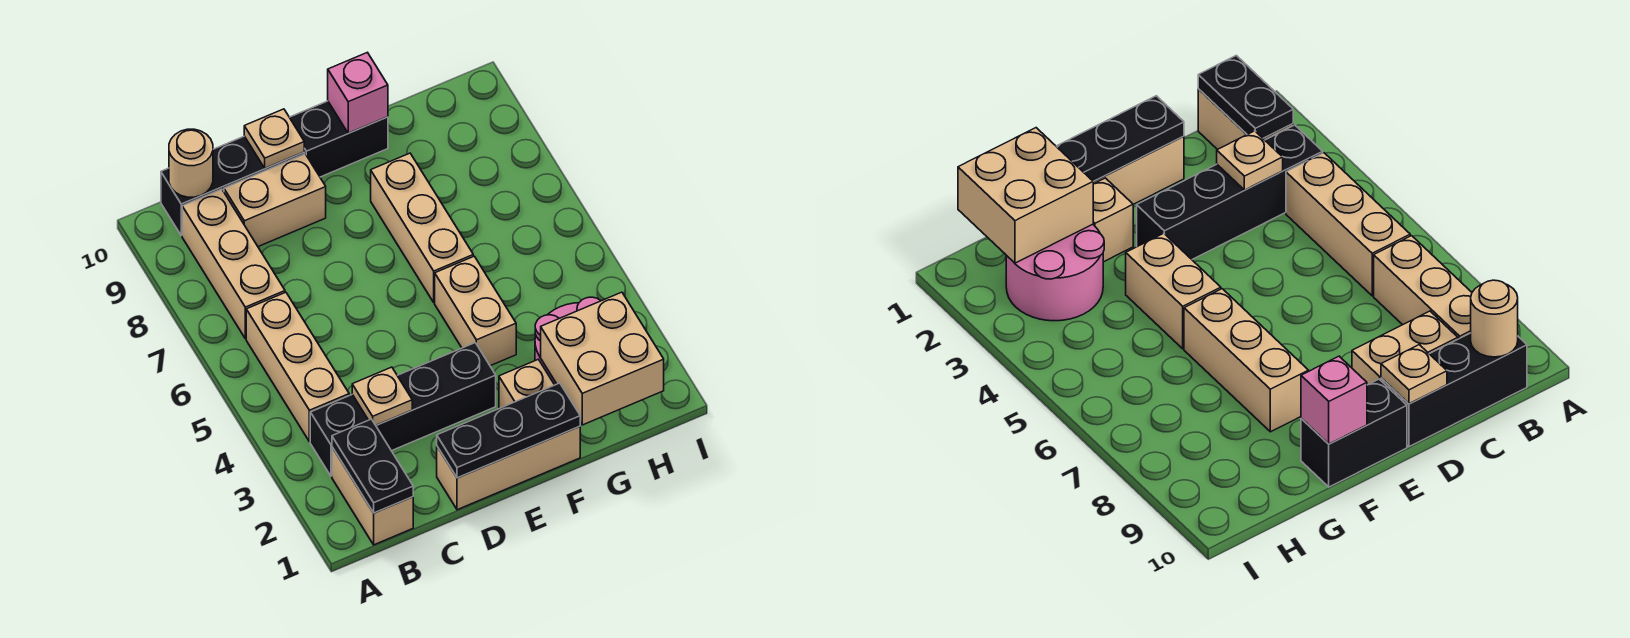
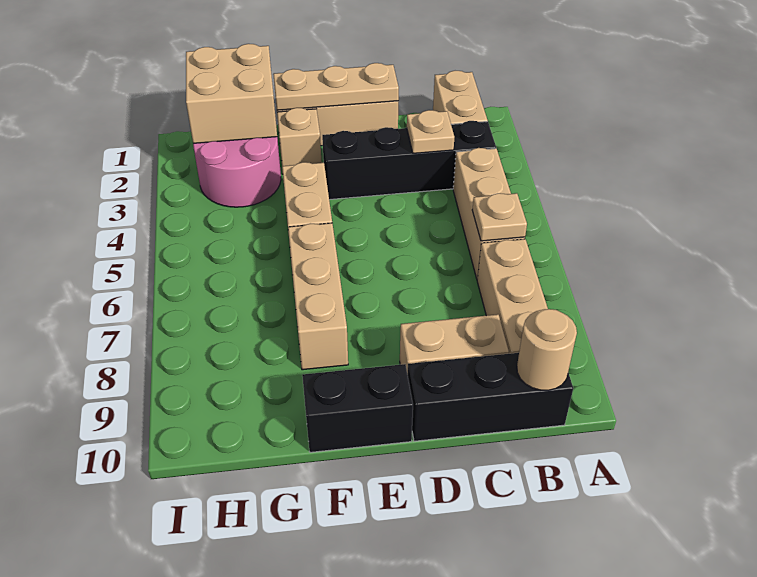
black plate B1:B2 level 2 -> none
black plate D1:F1 level 2 -> tan plate D1:F1 level 2
tan plate D10 level 2 -> tan plate B6 level 2
pink brick F10 level 2 -> none

